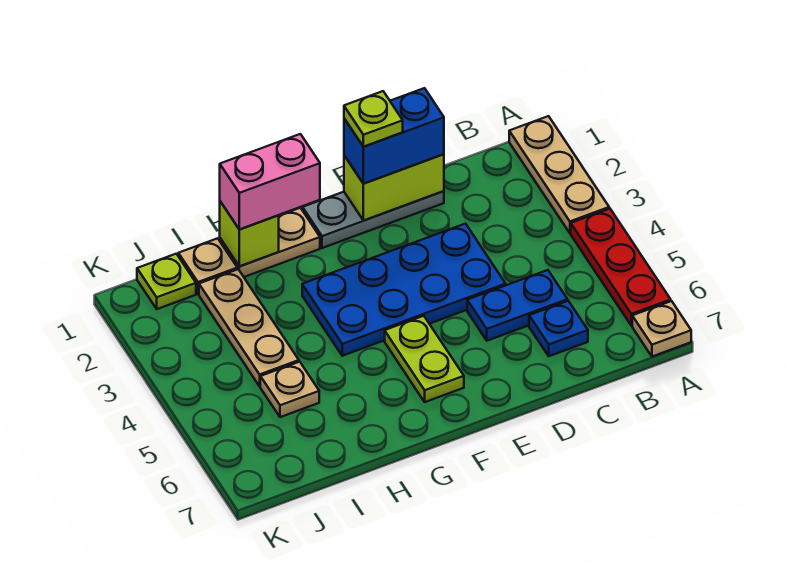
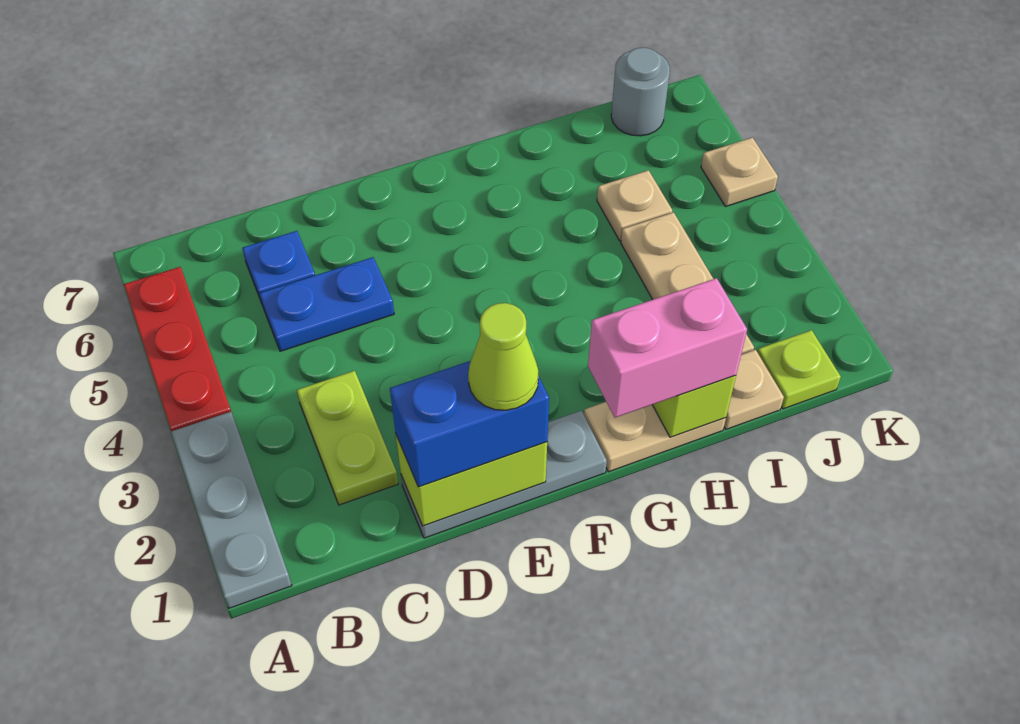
tan plate A1:A3 level 1 -> grey plate A1:A3 level 1
tan plate A7 level 1 -> tan plate K5 level 1
blue plate D3:G4 level 1 -> none
lime plate E1 level 4 -> lime cone E1 level 4
lime plate F5:F6 level 1 -> lime plate C2:C3 level 1
none -> grey round brick J7 level 1

